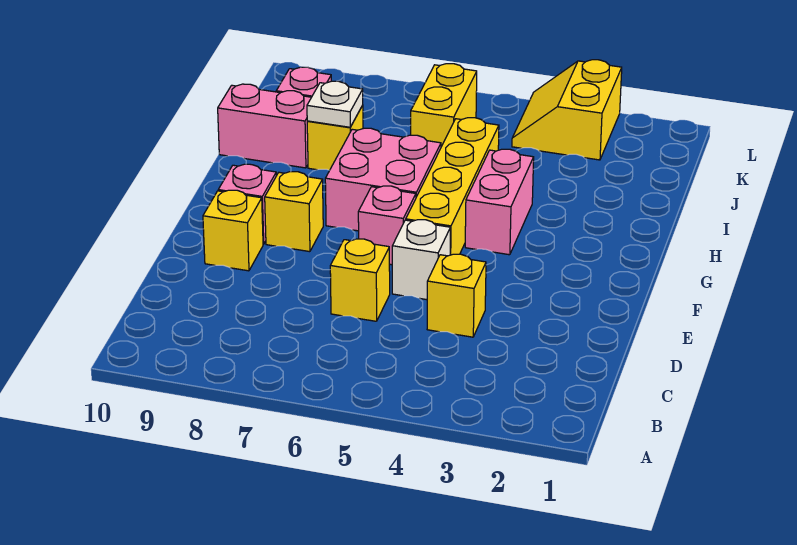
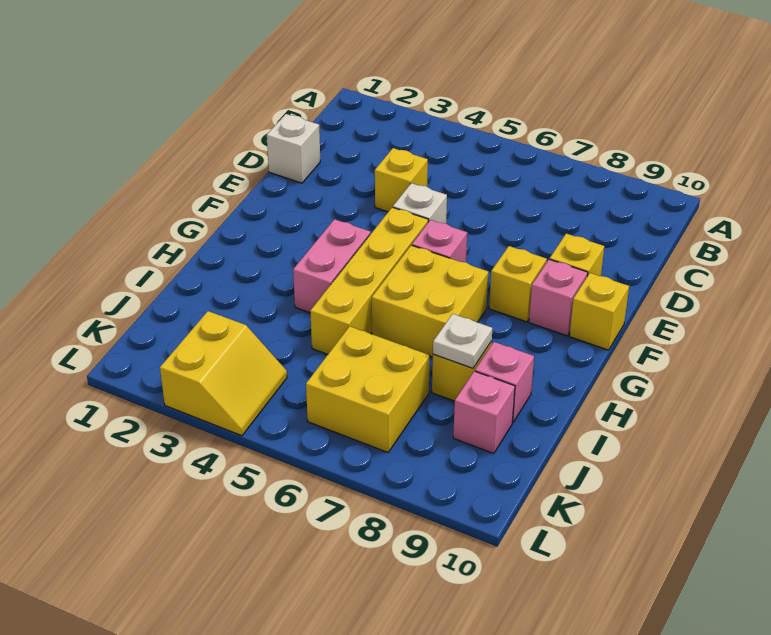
none -> white brick D1 level 1
yellow brick D6 level 1 -> yellow brick F10 level 1
pink brick G6:H7 level 1 -> yellow brick G6:H7 level 1
pink brick I9:I10 level 1 -> pink brick I9 level 1
yellow brick J6:K6 level 1 -> yellow brick J6:K7 level 1

